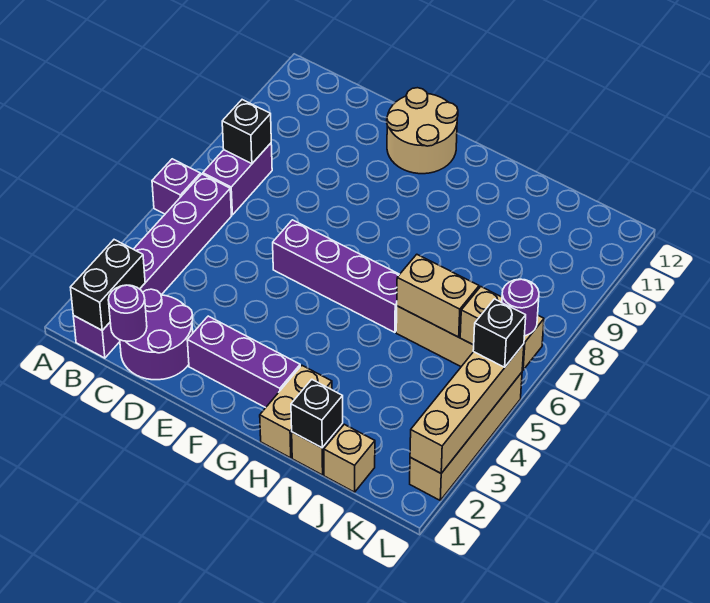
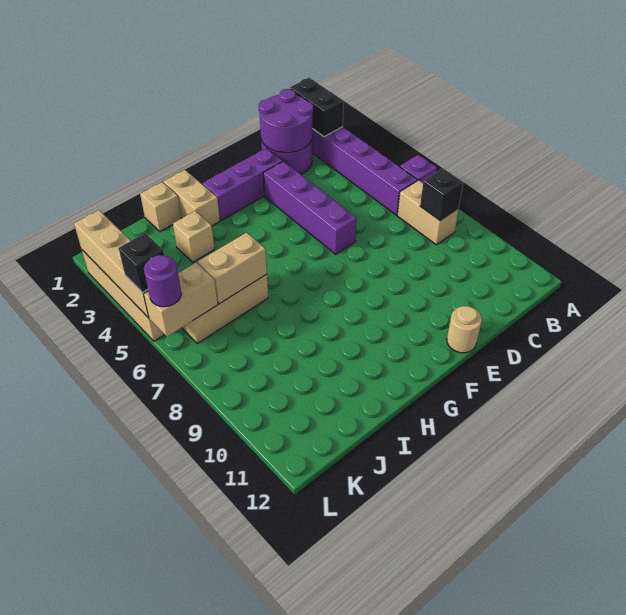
purple brick B7:B8 level 1 -> tan brick B7:B8 level 1
purple round brick C1 level 2 -> purple round brick C1:D2 level 2
purple brick E6:H6 level 1 -> purple brick E3:E6 level 1
tan round brick E11:F12 level 1 -> tan round brick E12 level 1
black brick I1 level 2 -> none
tan brick J1 level 1 -> tan brick I3 level 1

